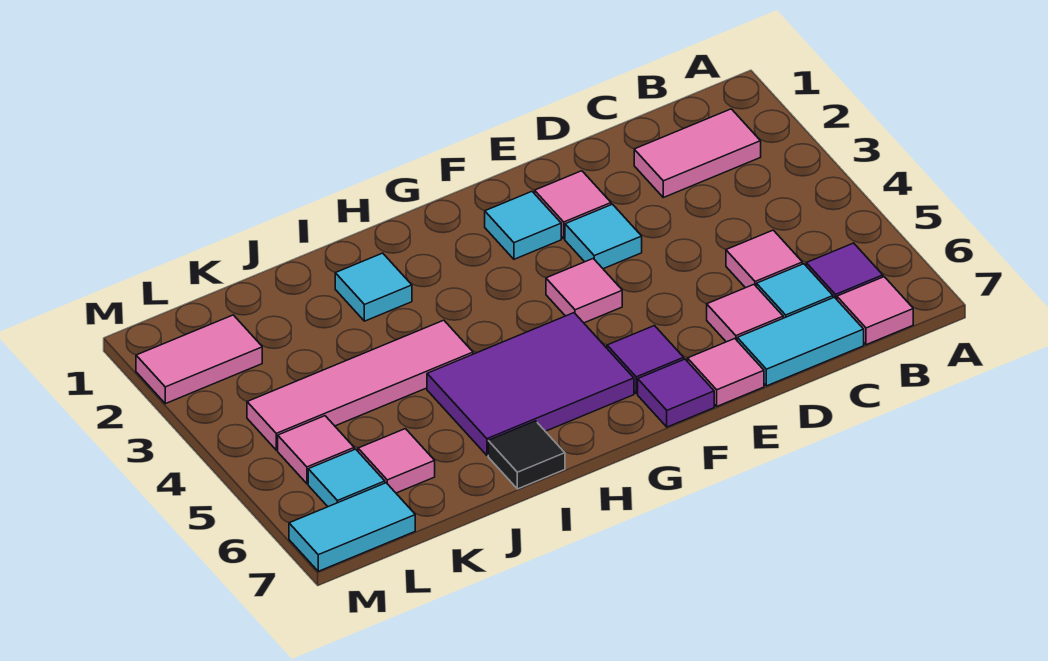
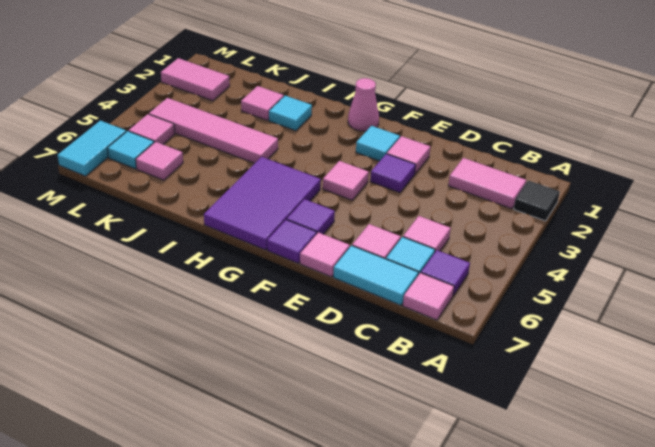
cyan tile E3 level 1 -> purple tile E3 level 1
none -> pink cone G1 level 1
purple tile G5:I6 level 1 -> purple tile G5:H7 level 1
black tile I7 level 1 -> black tile A2 level 1
none -> pink tile J2 level 1
cyan tile L7:M7 level 1 -> cyan tile M6:M7 level 1

